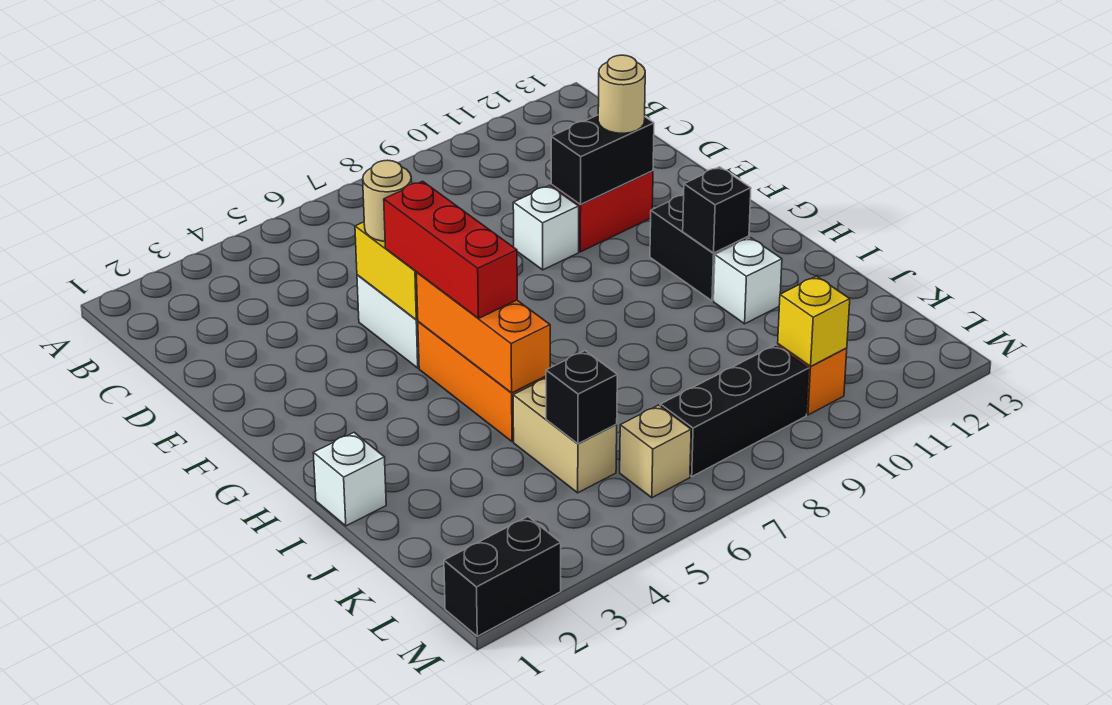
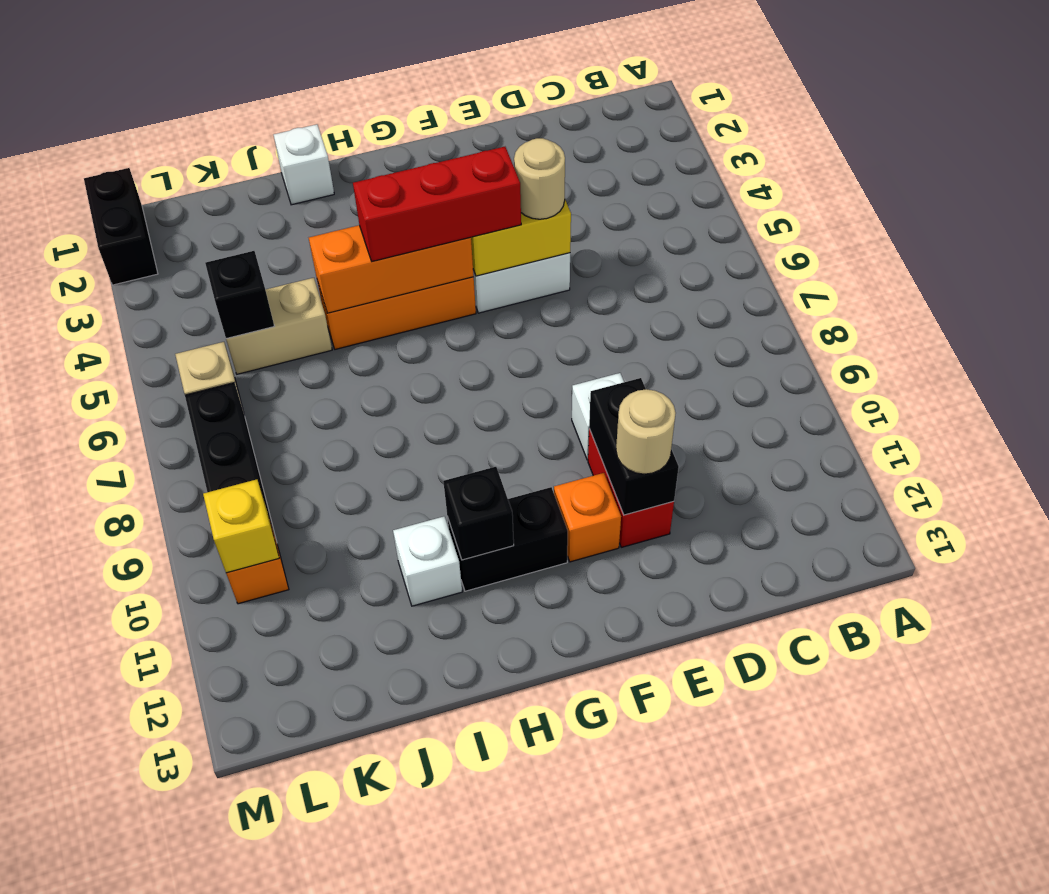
none -> orange brick F11 level 1

